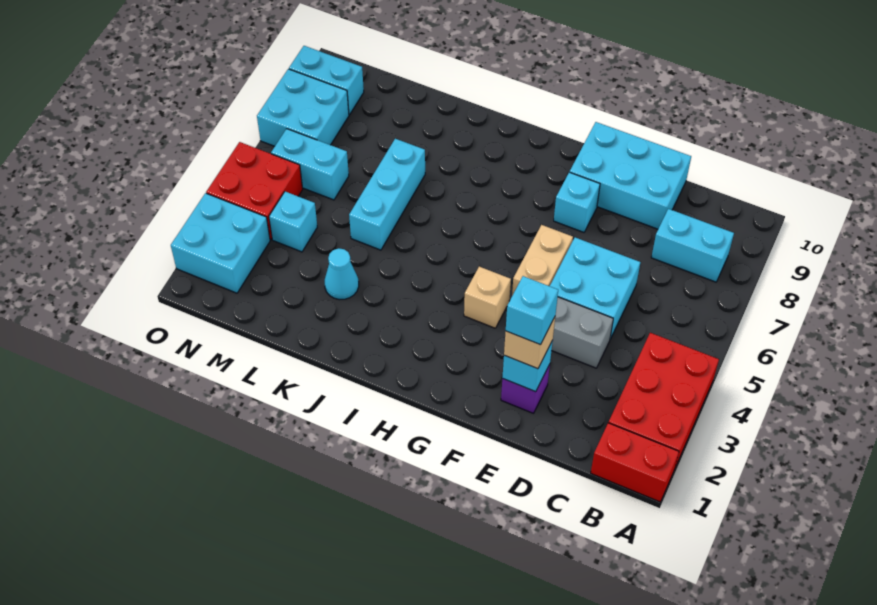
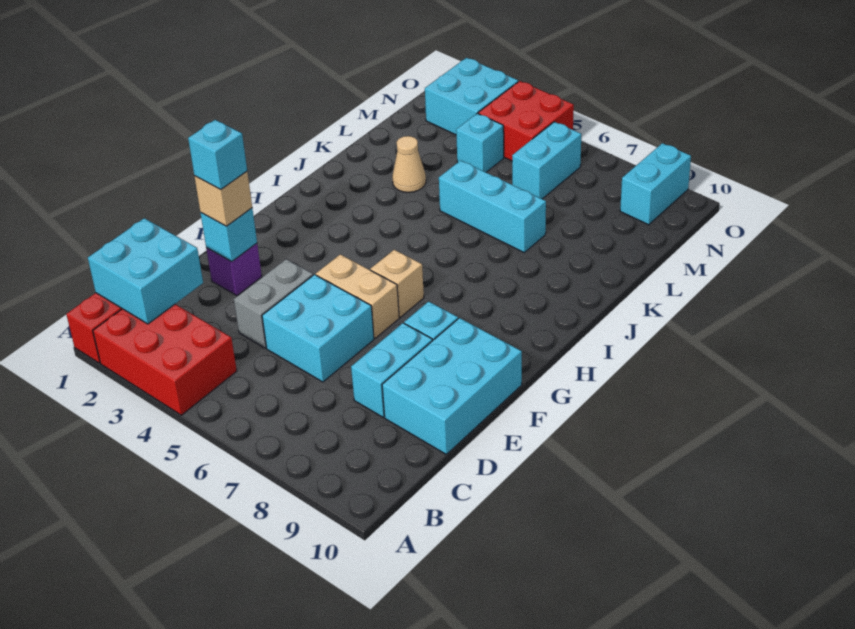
cyan brick B8:C8 level 1 -> cyan brick D8:E8 level 1
tan brick G4 level 1 -> tan brick G6 level 1
cyan cone K3 level 1 -> tan cone K3 level 1
cyan brick N7:O8 level 1 -> cyan brick B1:C2 level 2

